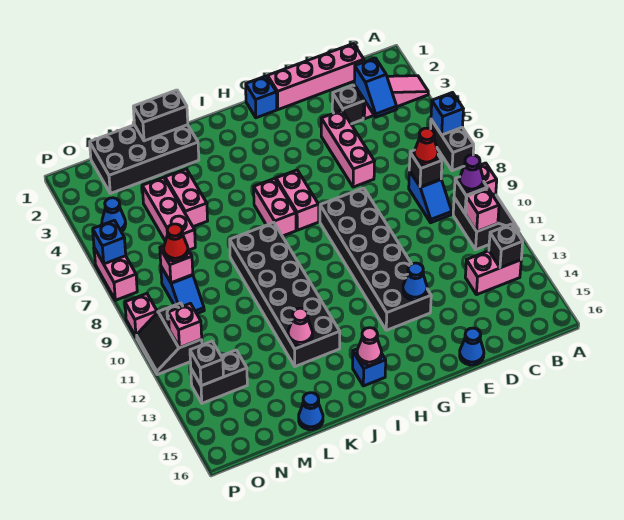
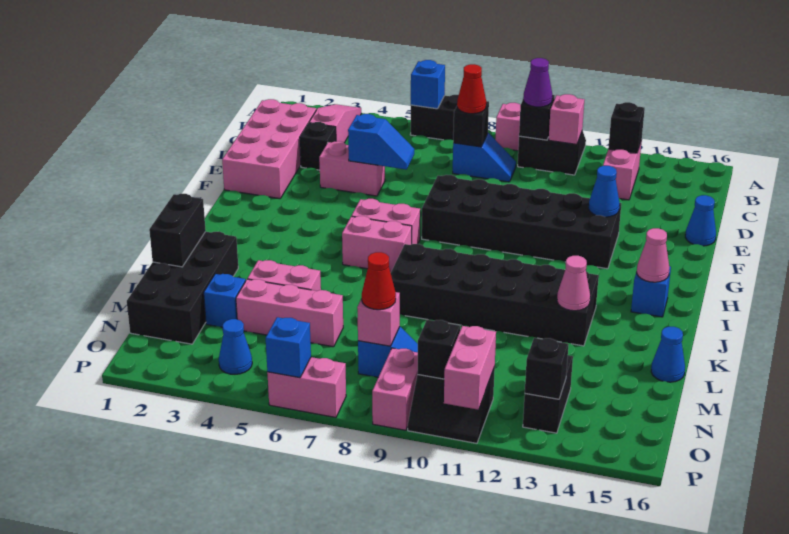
pink brick C1:F1 level 1 -> pink brick C1:F2 level 1
blue slope C3:C4 level 2 top 3 -> blue slope E5:E6 level 2 top 5
pink brick E4:E6 level 1 -> pink brick E4:E5 level 1
blue brick G1 level 1 -> blue brick M3 level 1
none -> black brick O10 level 2
pink brick O11 level 2 -> pink brick O11:P11 level 2
pink brick P9 level 1 -> pink brick O9:P9 level 1

